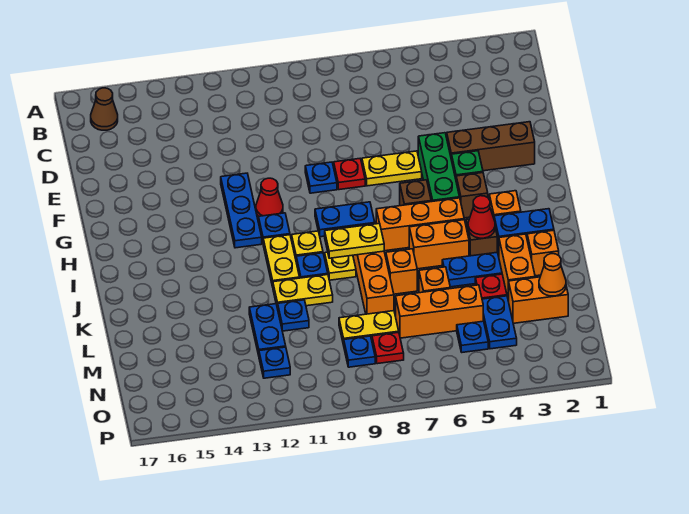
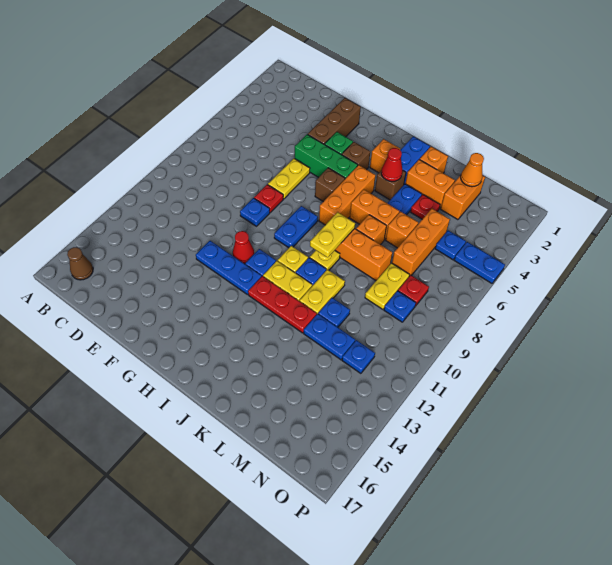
none -> red plate I12:K12 level 1
orange brick J5:J6 level 1 -> orange brick J6:K6 level 1
blue plate M4:N4 level 1 -> blue plate O5:P5 level 1

